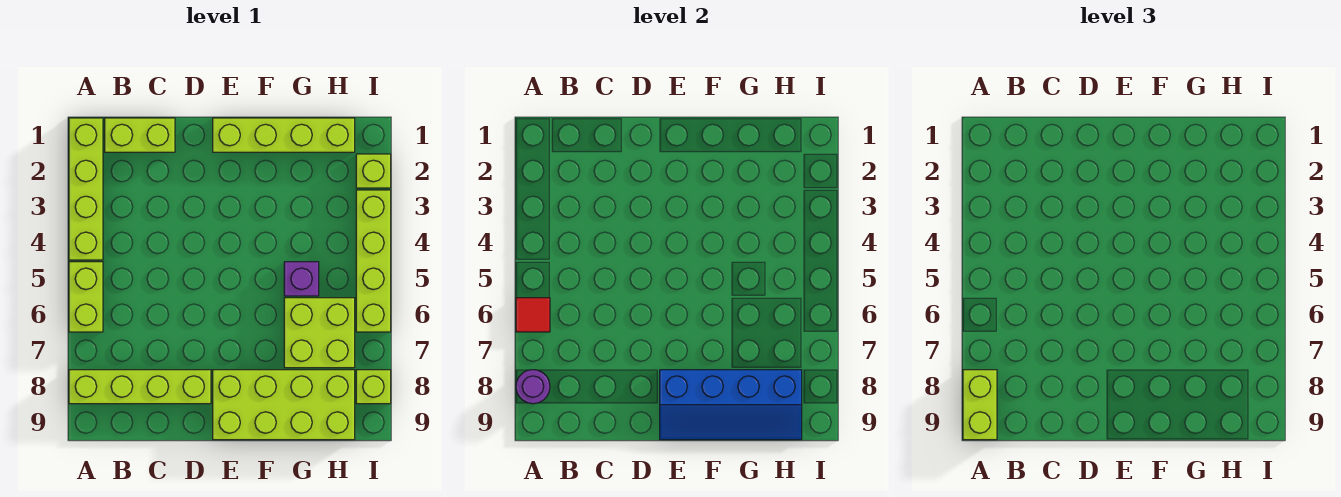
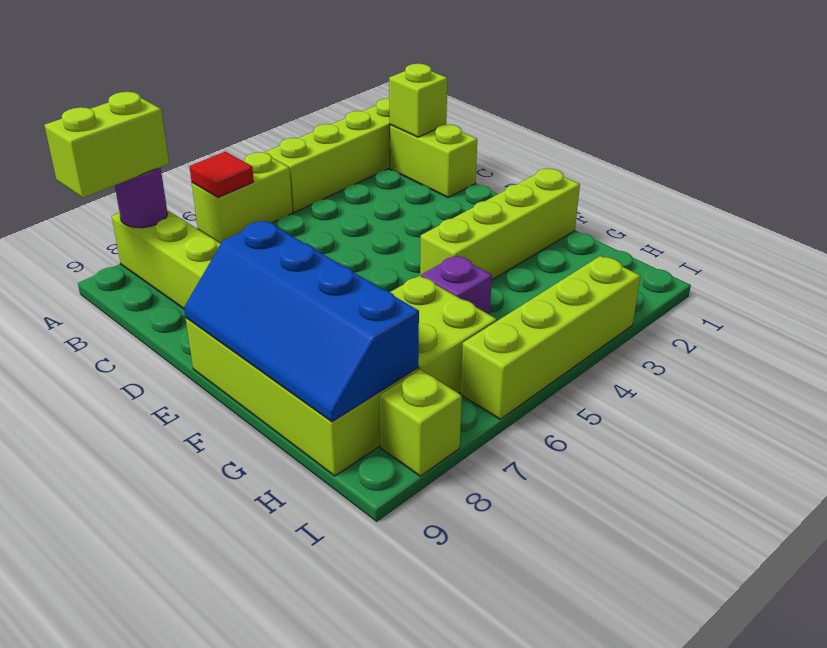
lime brick E1:H1 level 1 -> lime brick F1:F4 level 1
lime brick I2 level 1 -> lime brick B1 level 2

